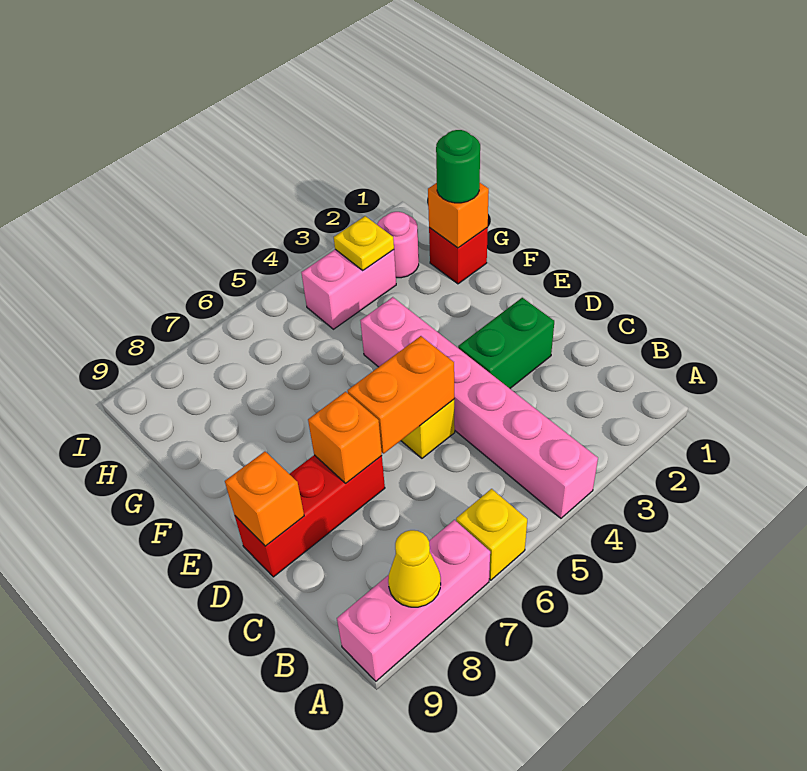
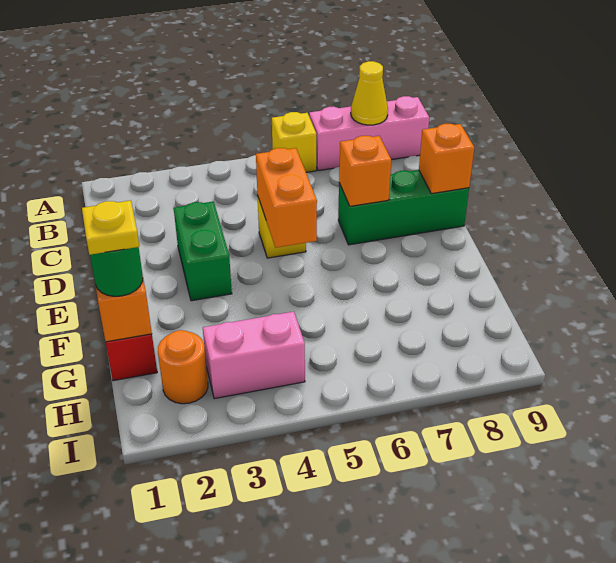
pink brick A4:F4 level 1 -> none
green brick D2:D3 level 1 -> green brick D3:E3 level 1
orange brick D5:D6 level 2 -> orange brick D5:E5 level 2
red brick D7:D9 level 1 -> green brick D7:D9 level 1
pink round brick H2 level 1 -> orange round brick H2 level 1
yellow plate H3 level 2 -> yellow plate G1 level 4

